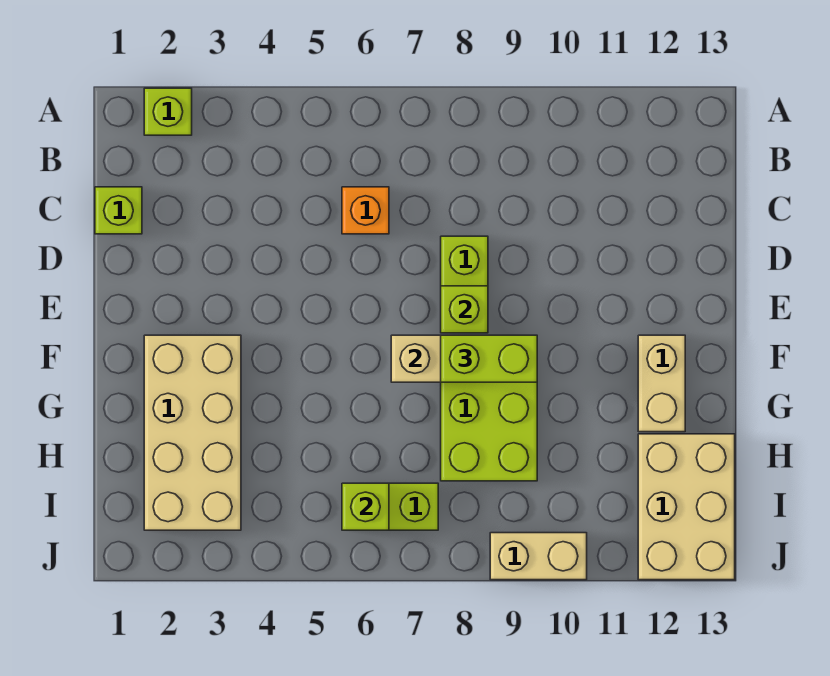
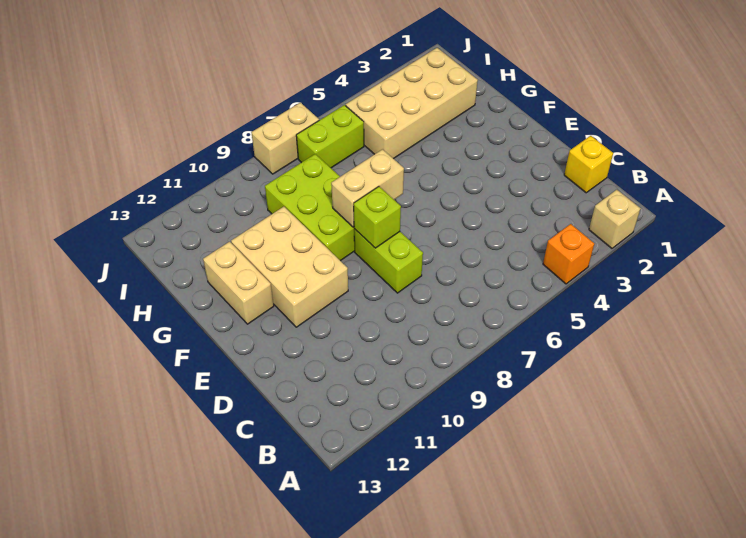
lime brick A2 level 1 -> tan brick A2 level 1
lime brick C1 level 1 -> yellow brick C1 level 1
orange brick C6 level 1 -> orange brick A4 level 1
tan brick F2:I3 level 1 -> tan brick H2:I5 level 1
lime brick F8:F9 level 3 -> none
tan brick H12:J13 level 1 -> tan brick E10:G11 level 1
lime brick I6 level 2 -> none
tan brick J9:J10 level 1 -> tan brick J7:J8 level 1

